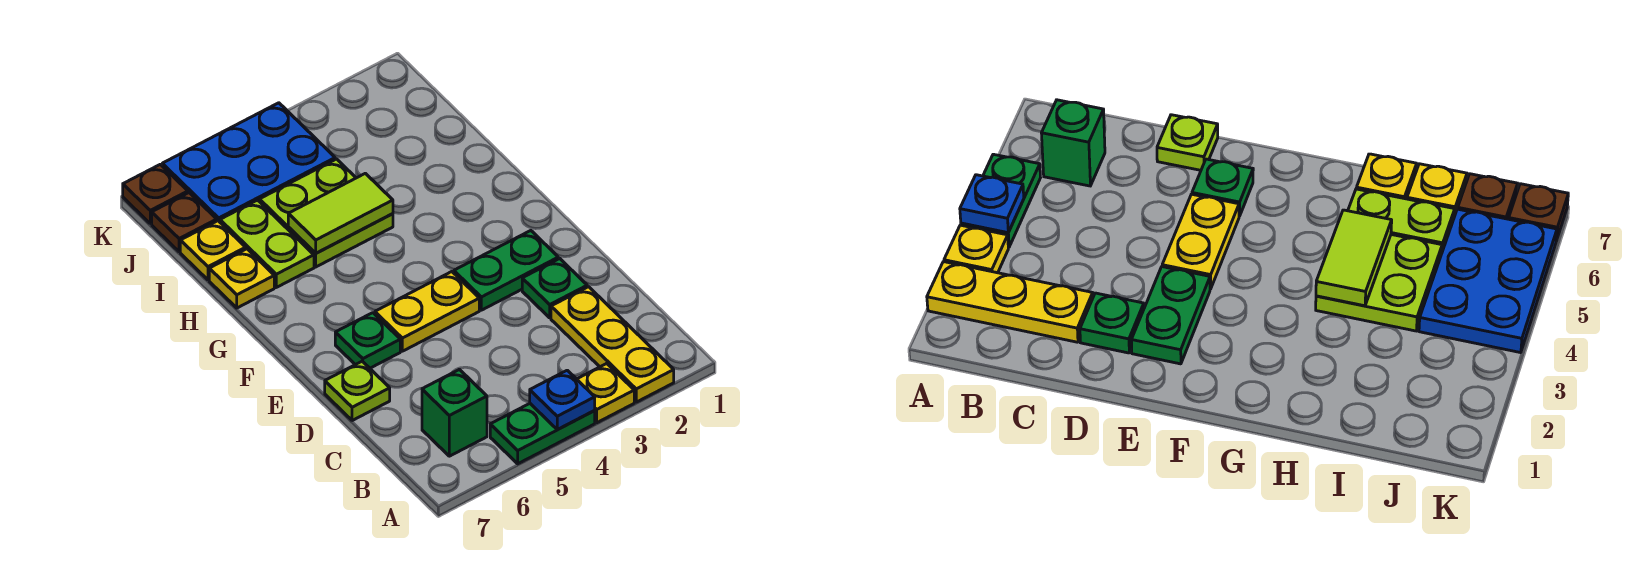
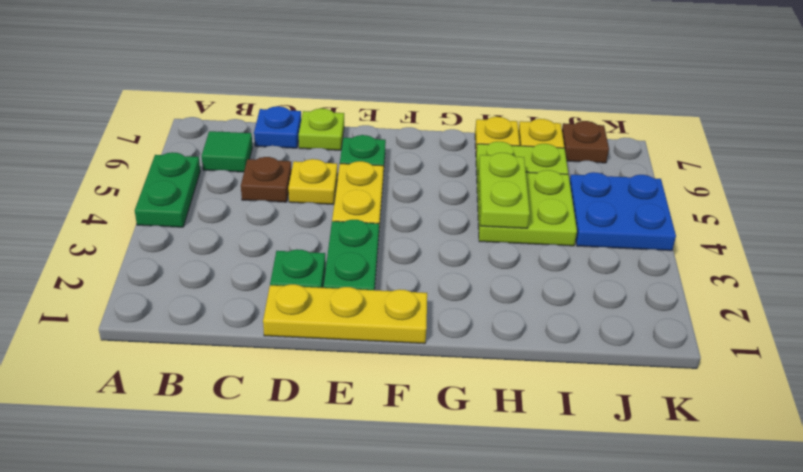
yellow plate A2:C2 level 1 -> yellow plate D1:F1 level 1
yellow plate A3 level 1 -> yellow plate D5 level 1
blue plate A4 level 2 -> blue plate C7 level 1
green brick B6 level 1 -> green tile B6 level 1
lime tile H4:H5 level 2 -> lime plate H4:H5 level 2
blue plate J4:K6 level 1 -> blue plate J4:K5 level 1
brown plate K7 level 1 -> brown plate C5 level 1

